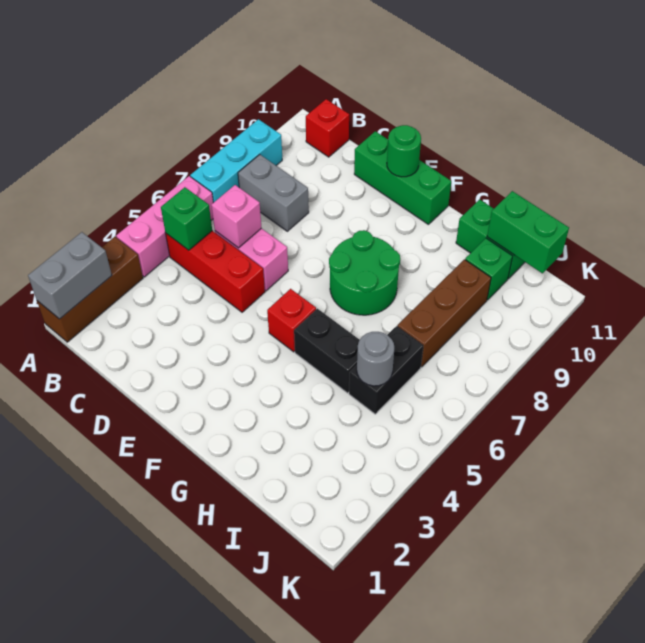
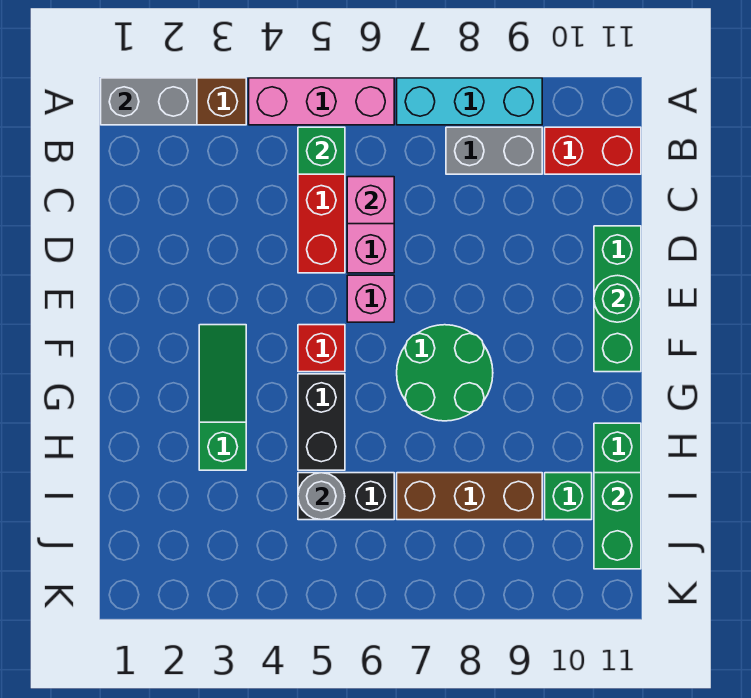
grey brick B8:C8 level 1 -> grey brick B8:B9 level 1
red brick B11 level 1 -> red brick B10:B11 level 1
none -> pink brick E6 level 1
none -> green slope F3:H3 level 1 top H

